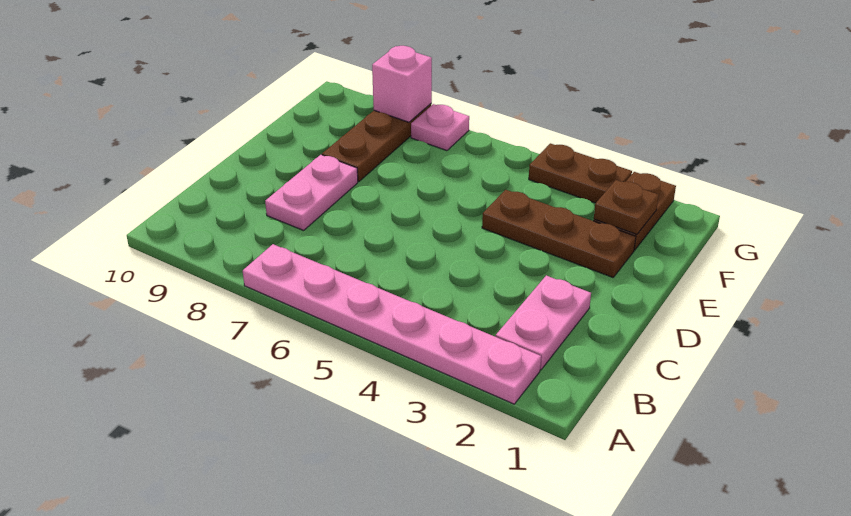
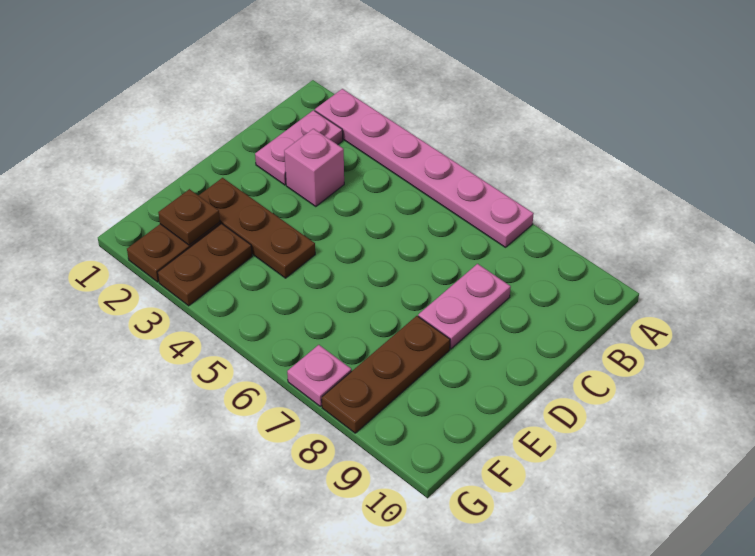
brown plate G3:G4 level 1 -> brown plate F3:G3 level 1
pink brick G8 level 2 -> pink brick C3 level 1

